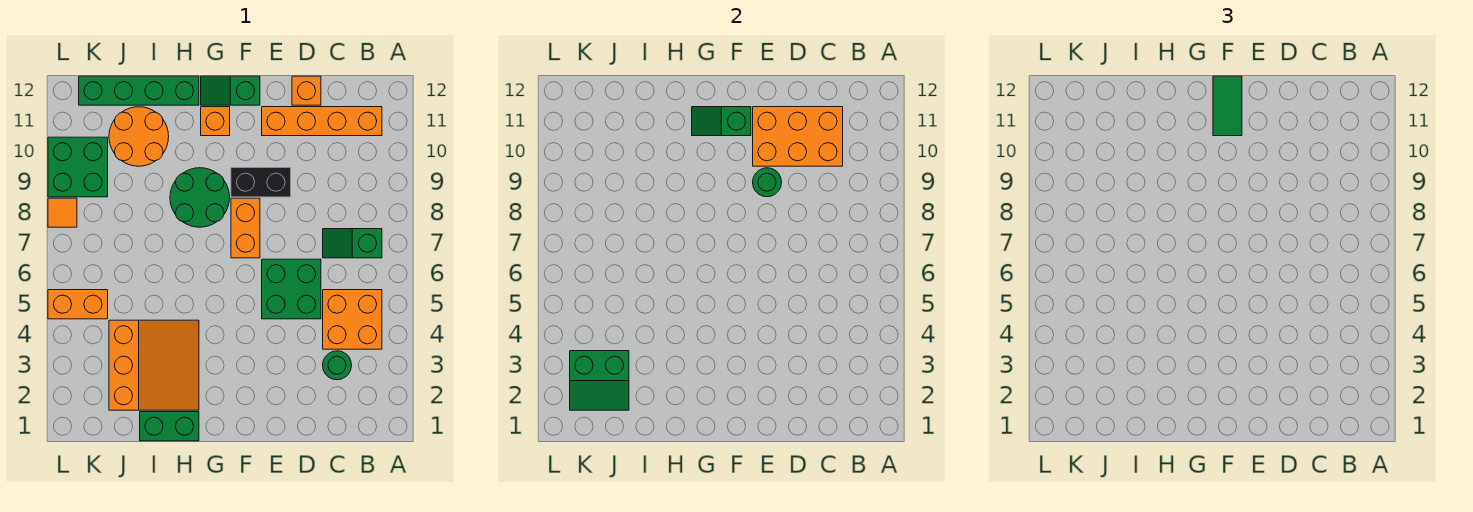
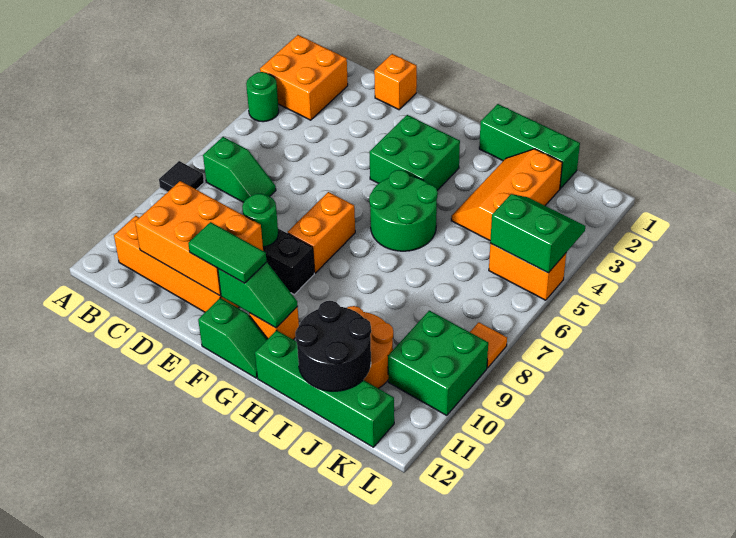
none -> black tile A8 level 1
orange brick B4:C5 level 1 -> orange brick A2:B3 level 1
green round brick C3 level 1 -> green round brick A4 level 1
green brick D5:E6 level 1 -> green brick F3:G4 level 1
orange brick D12 level 1 -> orange brick D1 level 1
green tile F11:F12 level 3 -> green tile E11:F11 level 3
green round brick G8:H9 level 1 -> green round brick G5:H6 level 1
green brick H1:I1 level 1 -> green brick H1:J1 level 1
orange slope H2:J4 level 1 top J -> orange slope I2:J4 level 1 top J
none -> black round brick I11:J12 level 2
green slope J2:K3 level 2 top 3 -> green slope K4:L5 level 2 top 5

